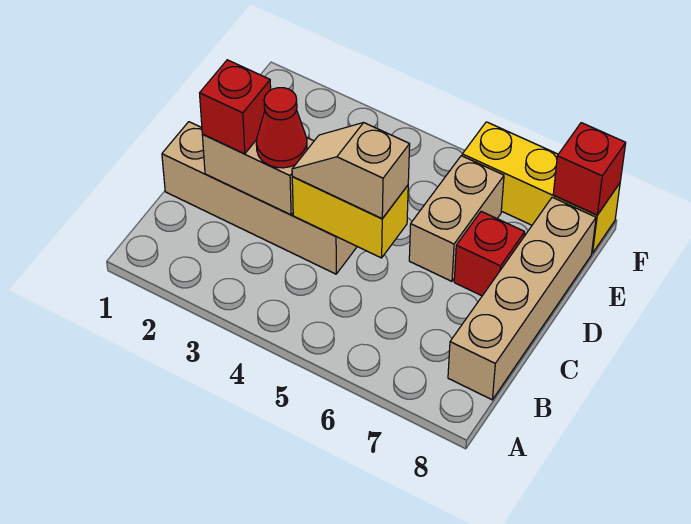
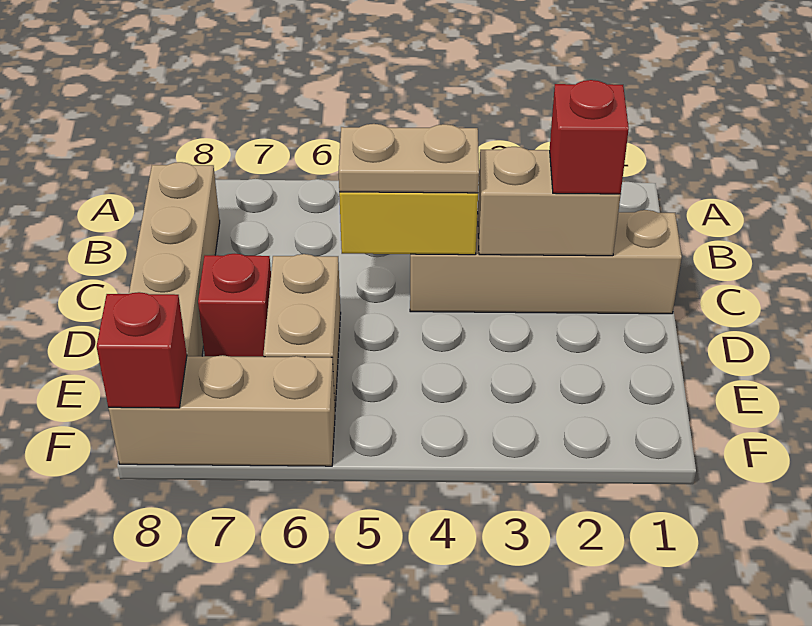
red cone C3 level 3 -> none
tan slope C4:C5 level 3 top 5 -> tan plate C4:C5 level 3
yellow brick F6:F8 level 1 -> tan brick F6:F8 level 1

